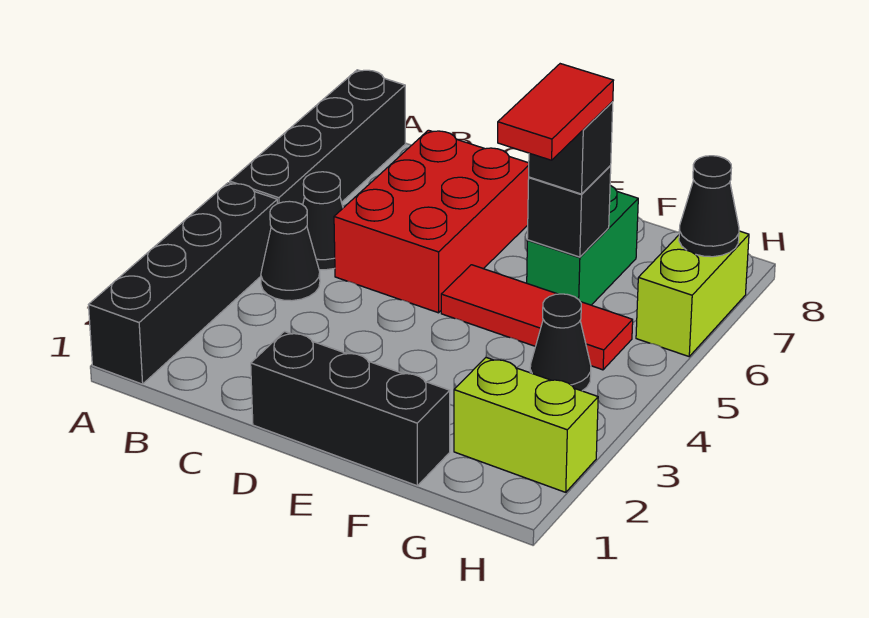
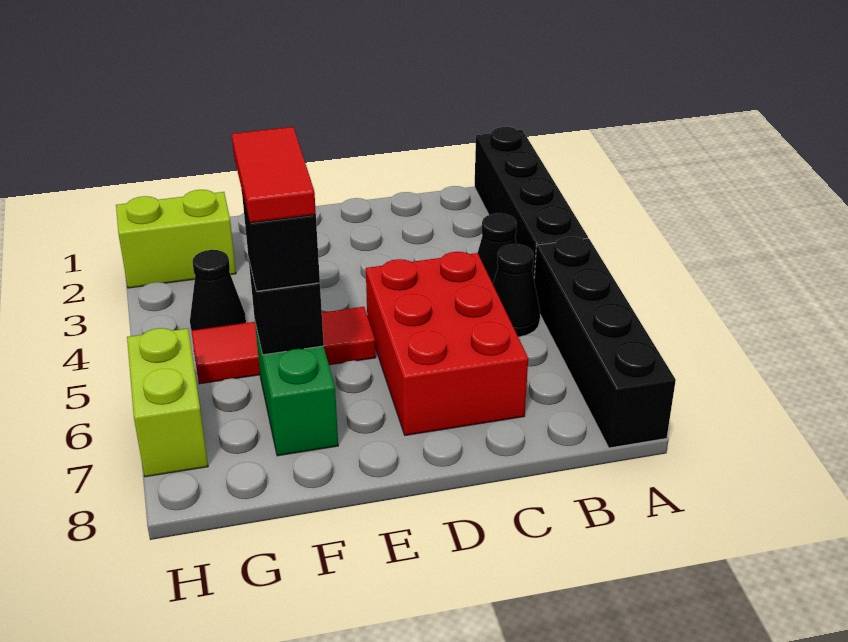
black brick D1:F1 level 1 -> none
black cone H7 level 2 -> none

